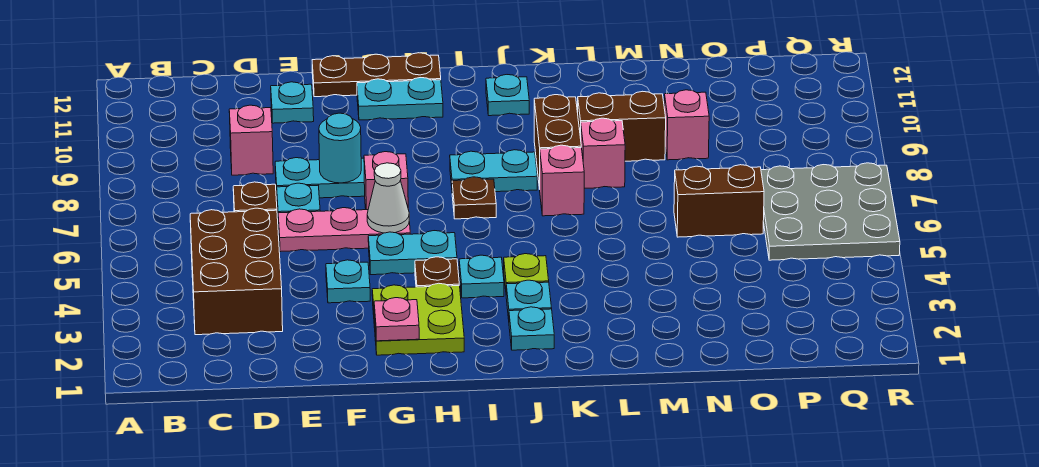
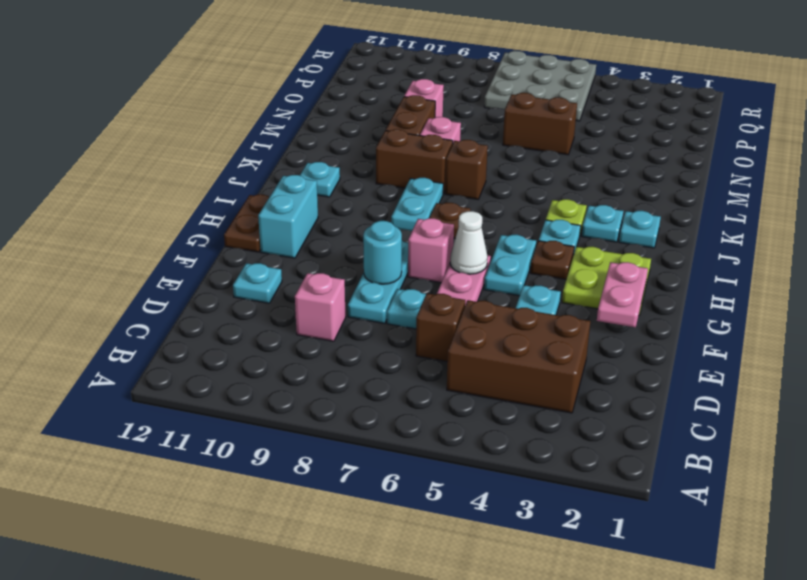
brown plate F12:H12 level 1 -> brown plate G12:H12 level 1
pink plate G2 level 2 -> pink plate F2:G2 level 2
cyan plate G11:H11 level 1 -> cyan brick G11:H11 level 1
pink brick K7 level 1 -> brown brick K7 level 1
brown brick N6:O6 level 1 -> brown brick N5:N6 level 1

